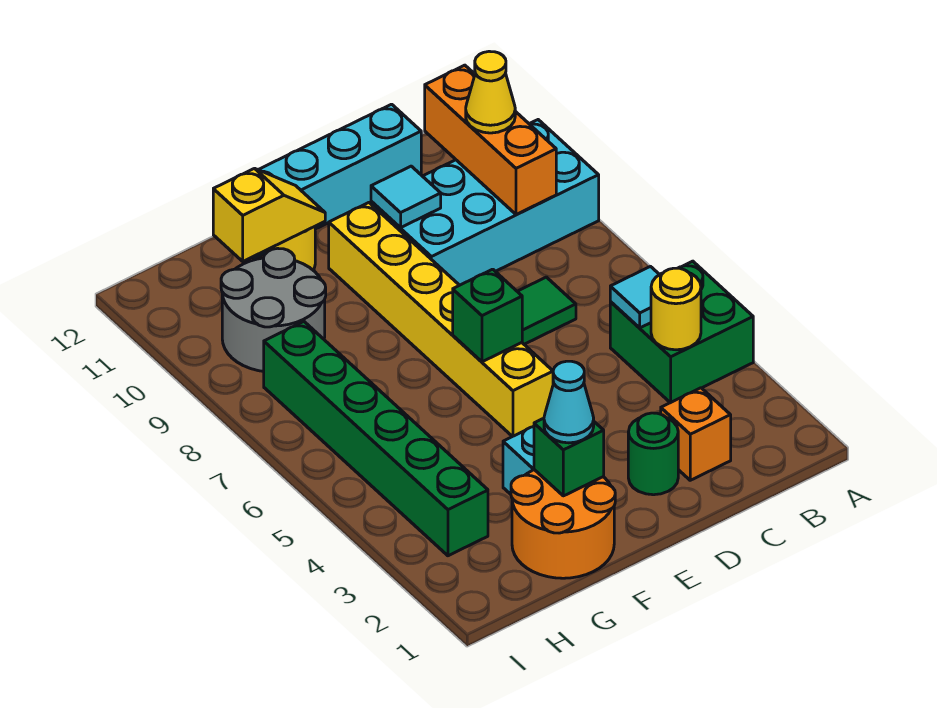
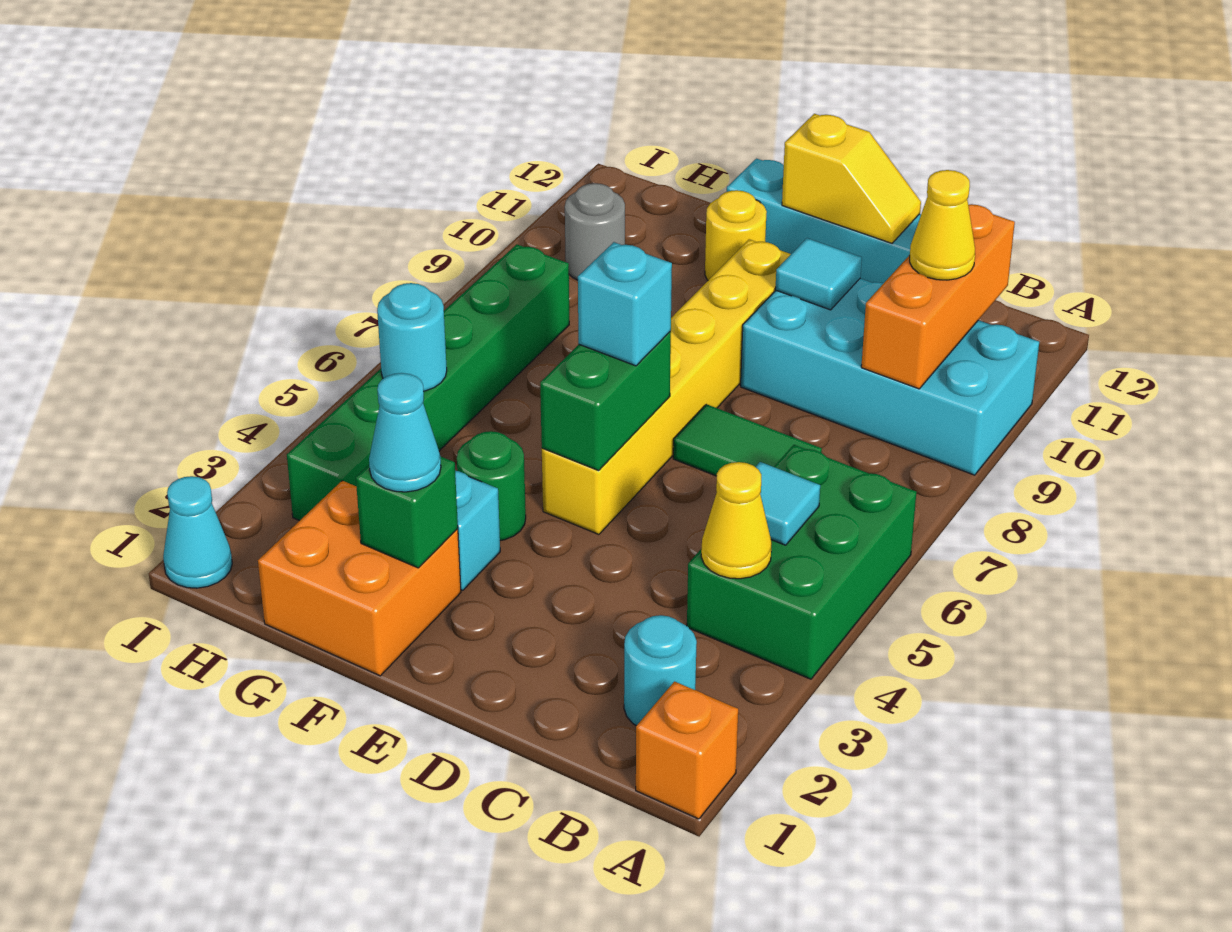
green brick A4:B5 level 1 -> green brick A4:B6 level 1
none -> cyan round brick B2 level 1
yellow round brick B4 level 2 -> yellow cone B4 level 2
orange brick C2 level 1 -> orange brick A1 level 1
green round brick D2 level 1 -> green round brick F4 level 1
green brick E6 level 2 -> green brick E5:E6 level 2
none -> cyan brick E6 level 3
orange round brick F1:G2 level 1 -> orange brick F1:G2 level 1
yellow slope F11:G11 level 2 top G -> yellow slope D12:E12 level 2 top E
grey round brick G9:H10 level 1 -> grey round brick H10 level 1
none -> cyan round brick H5 level 2
none -> cyan cone I1 level 1

